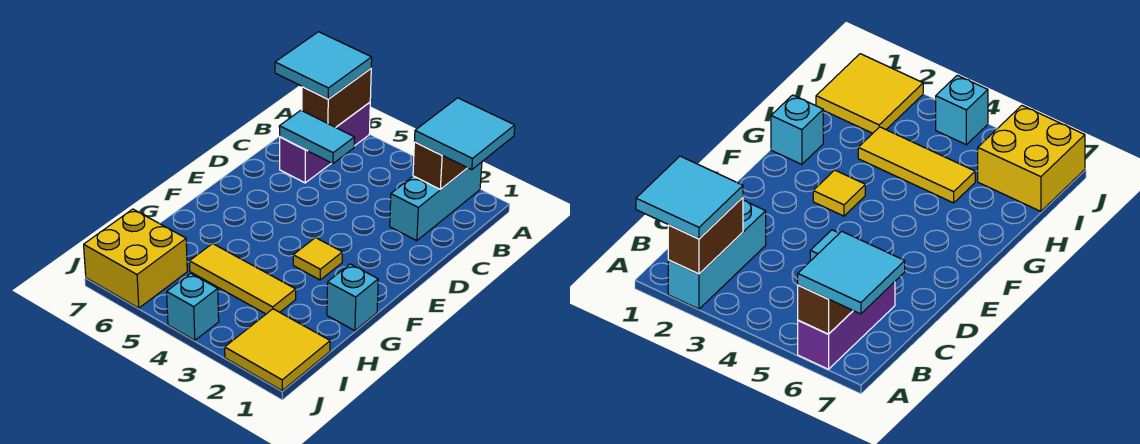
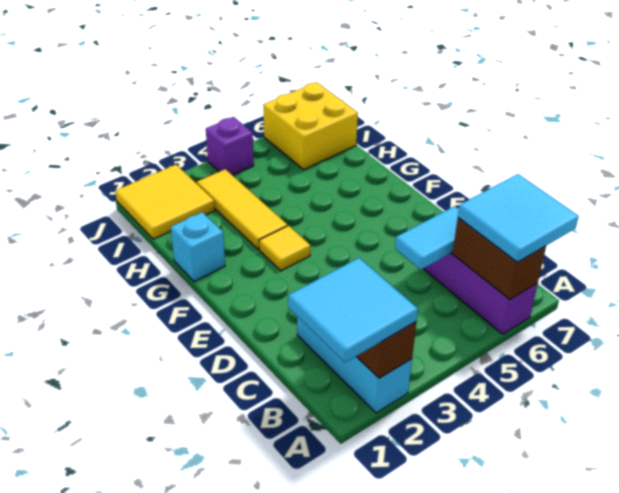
yellow tile H3:H5 level 1 -> yellow tile G3:I3 level 1
cyan brick J4 level 1 -> purple brick J4 level 1

